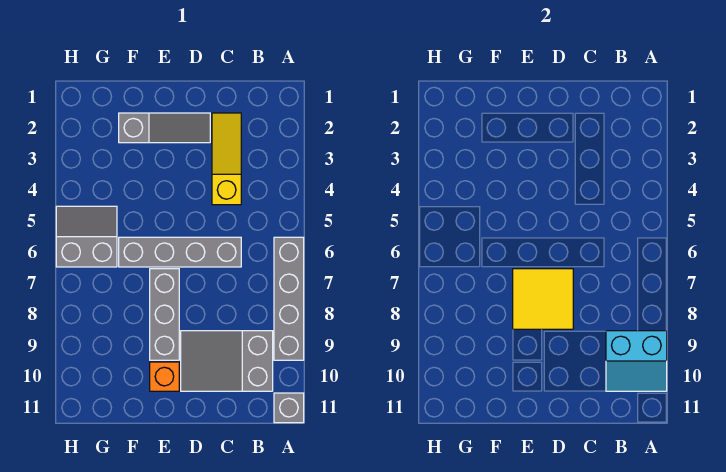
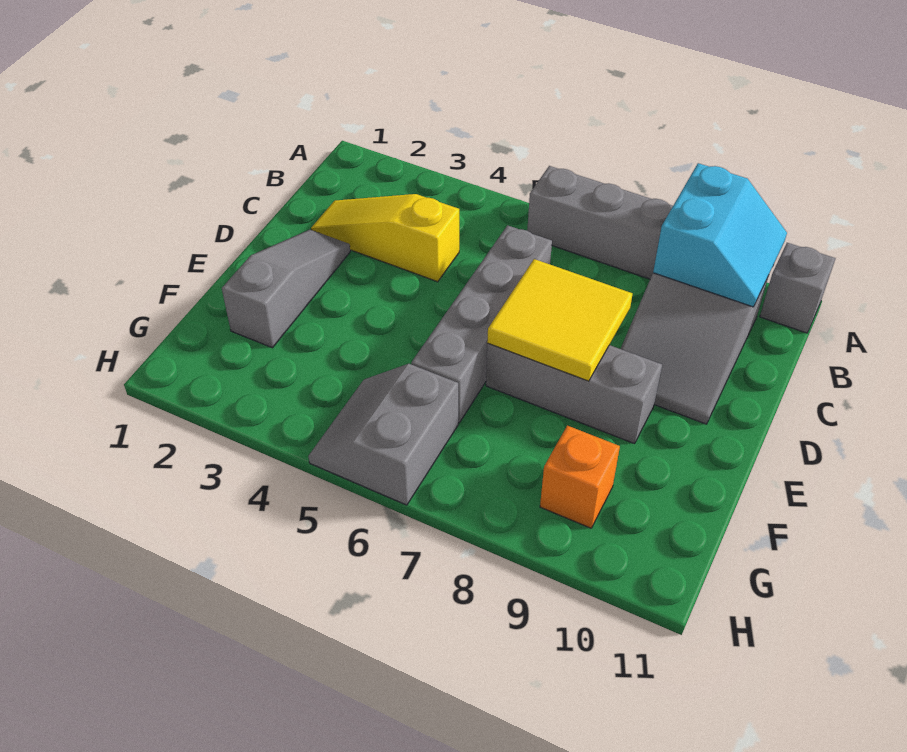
orange brick E10 level 1 -> orange brick G9 level 1

